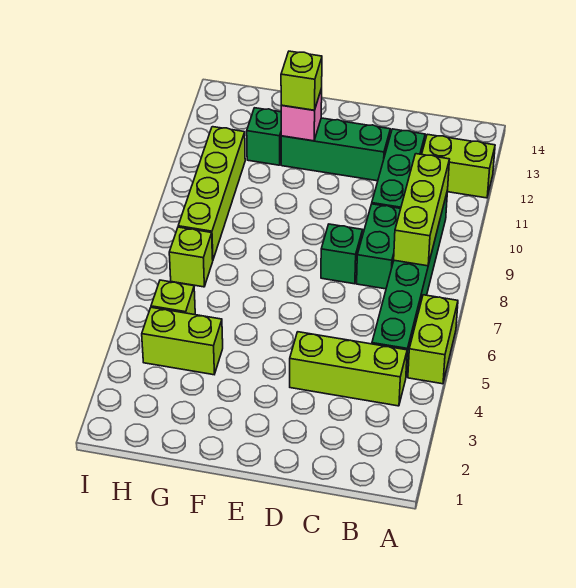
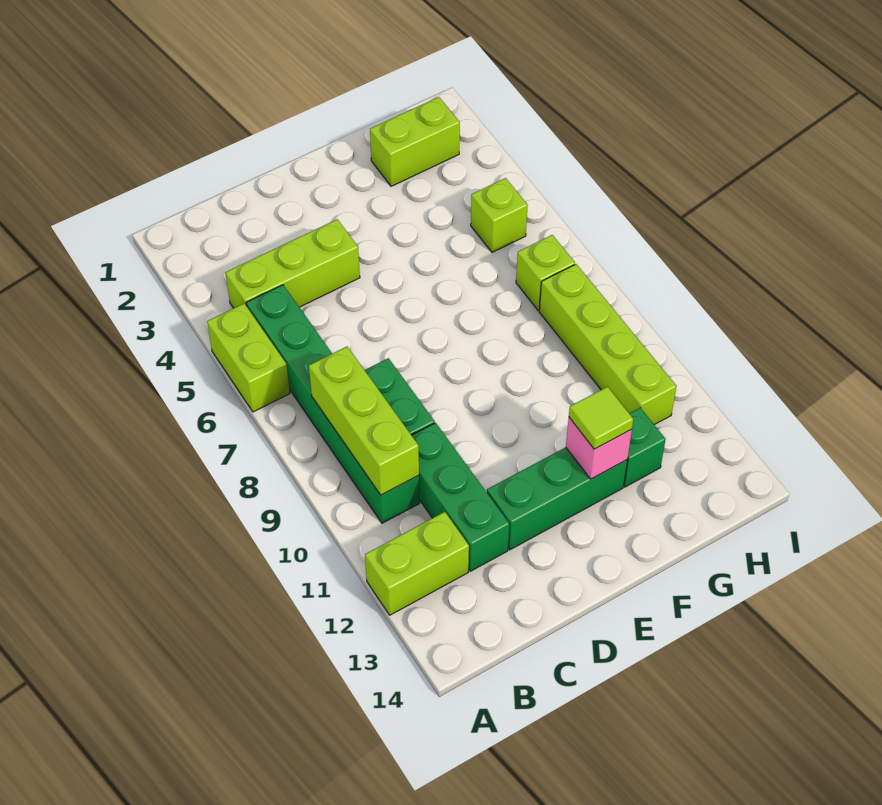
green brick D8 level 1 -> none
lime brick F12 level 3 -> lime tile F12 level 3
lime brick G4:H4 level 1 -> lime brick G2:H2 level 1

